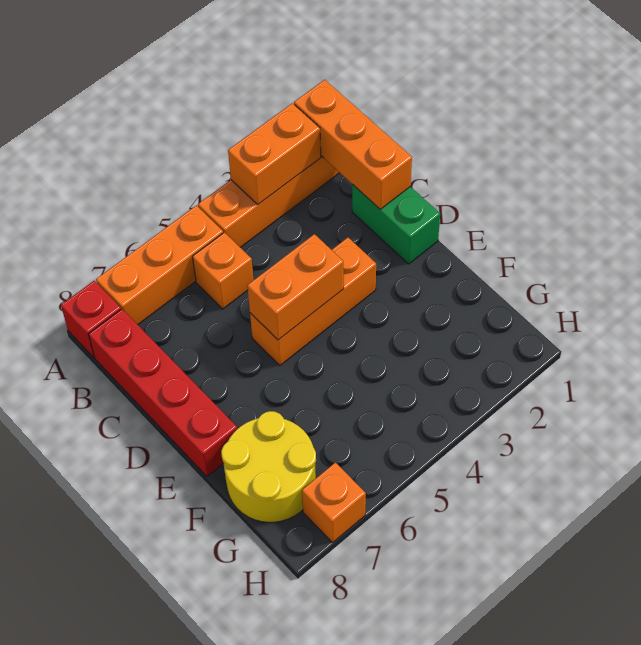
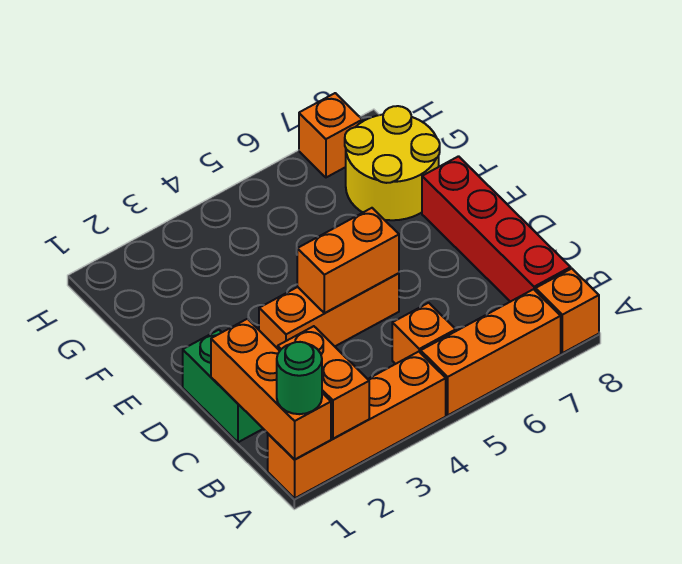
none -> green round brick A1 level 3
orange brick A2:A3 level 2 -> orange brick A2:B2 level 2
red brick A8 level 1 -> orange brick A8 level 1

